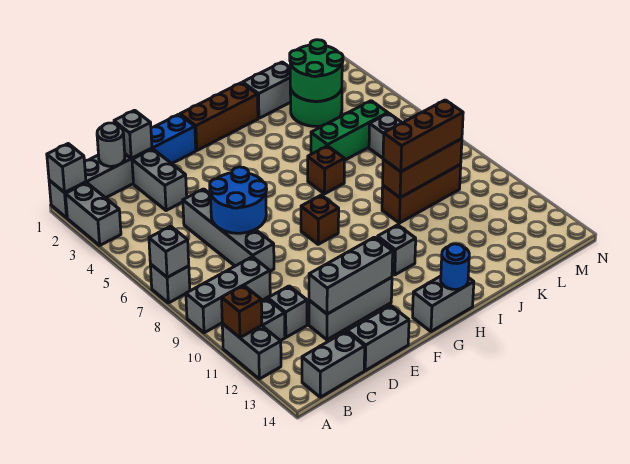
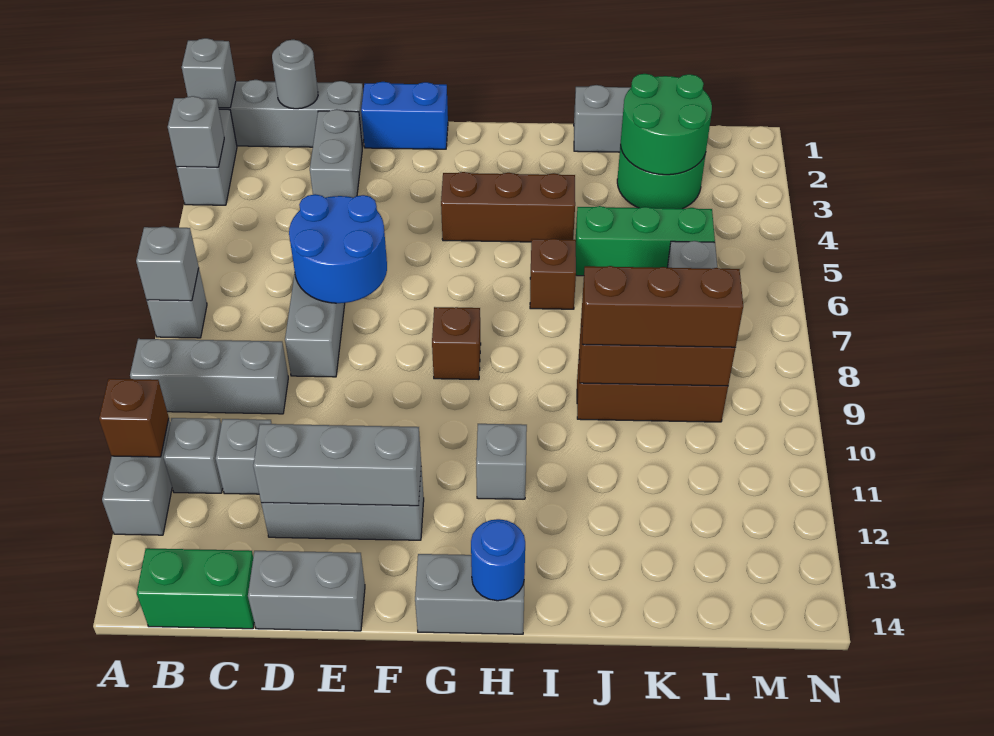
grey brick B14:C14 level 1 -> green brick B14:C14 level 1
grey brick D1 level 2 -> grey brick A3 level 2
brown brick G1:I1 level 1 -> brown brick G4:I4 level 1

